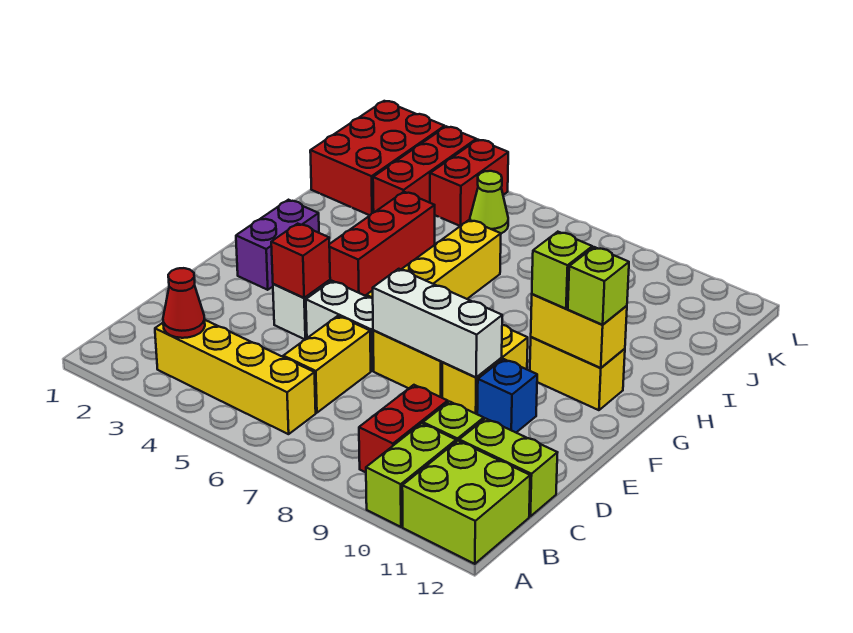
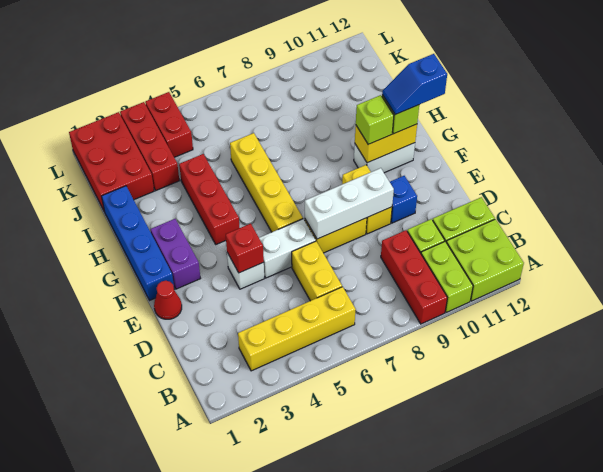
red cone B3 level 2 -> red cone E1 level 1
red brick B9:C9 level 1 -> red brick A9:C9 level 1
none -> blue brick F1:I1 level 1
yellow brick G10:G11 level 1 -> white brick G10:G11 level 1
none -> blue slope G11:G12 level 4 top 12
lime cone K5 level 1 -> none

